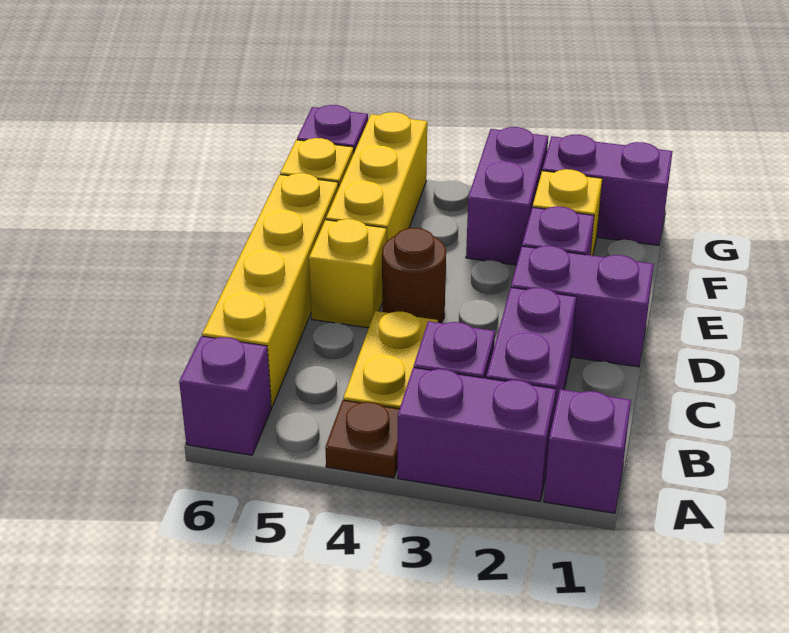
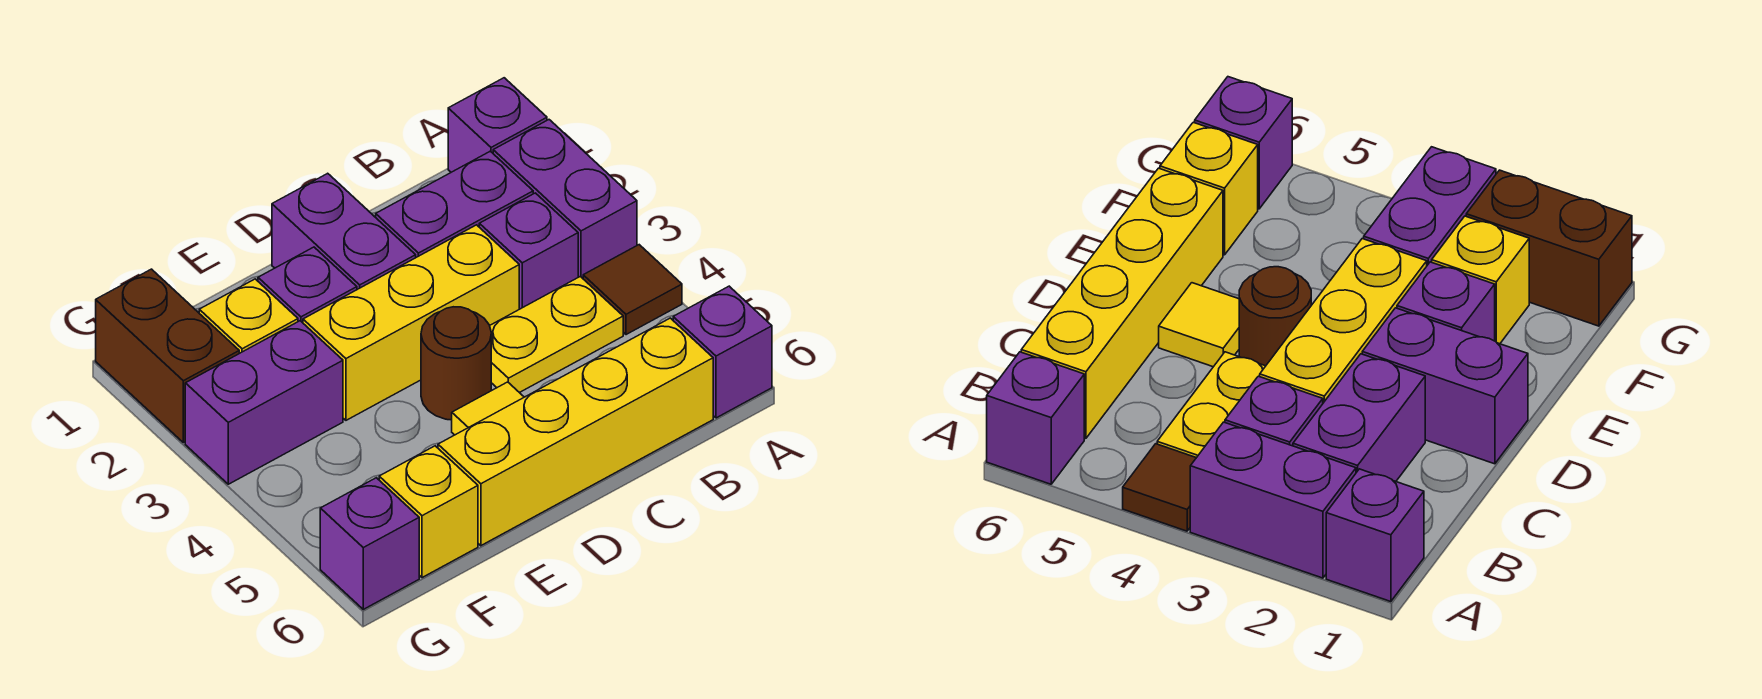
brown plate A4 level 1 -> brown tile A4 level 1
yellow brick D5 level 1 -> yellow tile D5 level 1
yellow brick E5:G5 level 1 -> yellow brick C3:E3 level 1
purple brick G1:G2 level 1 -> brown brick G1:G2 level 1

